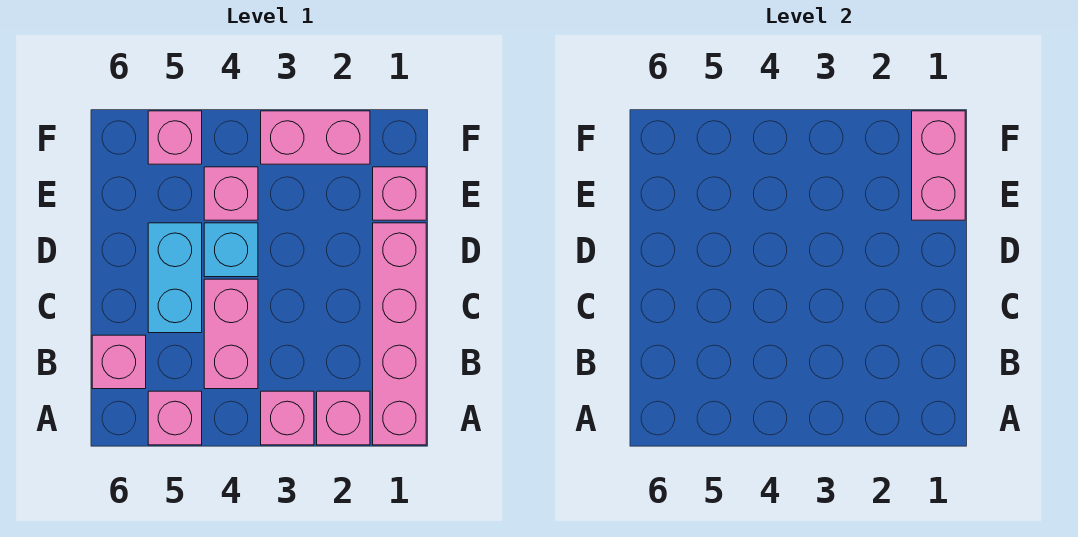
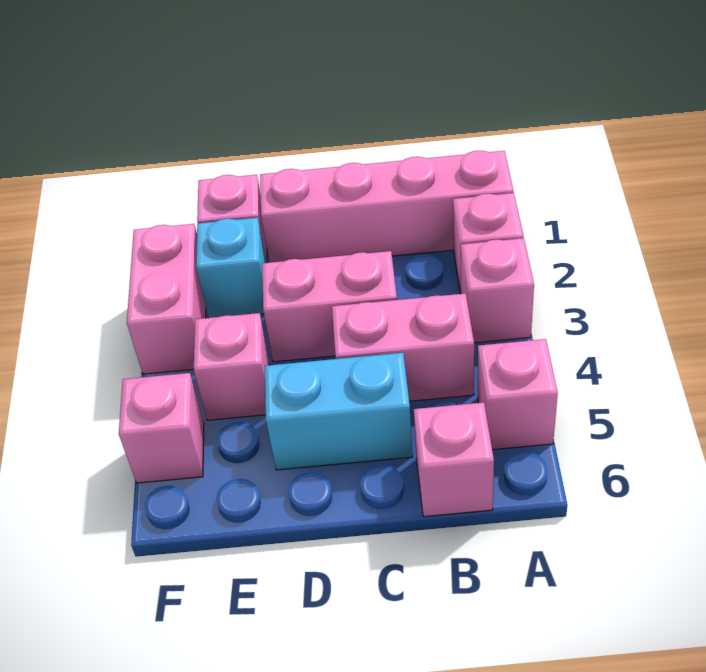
cyan brick D4 level 1 -> cyan brick E2 level 1
pink brick E1:F1 level 2 -> pink brick C3:D3 level 1

